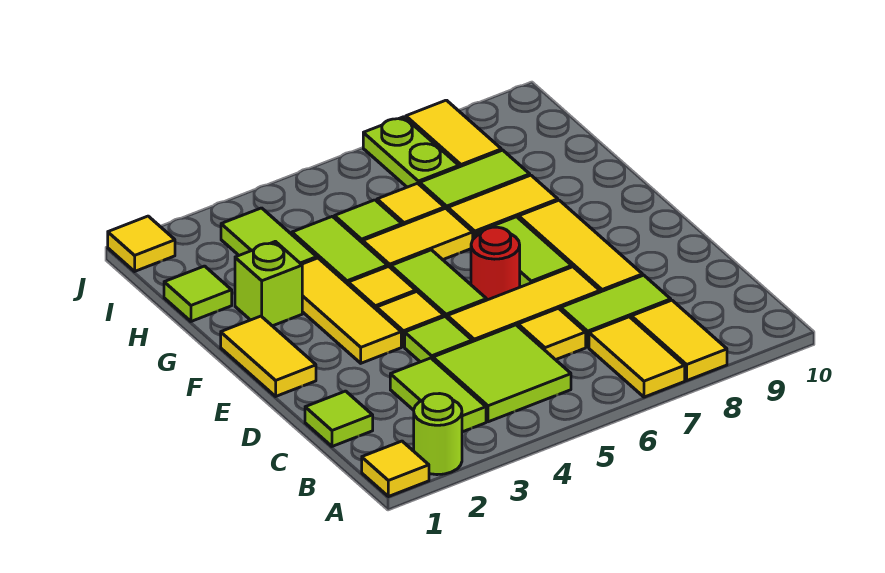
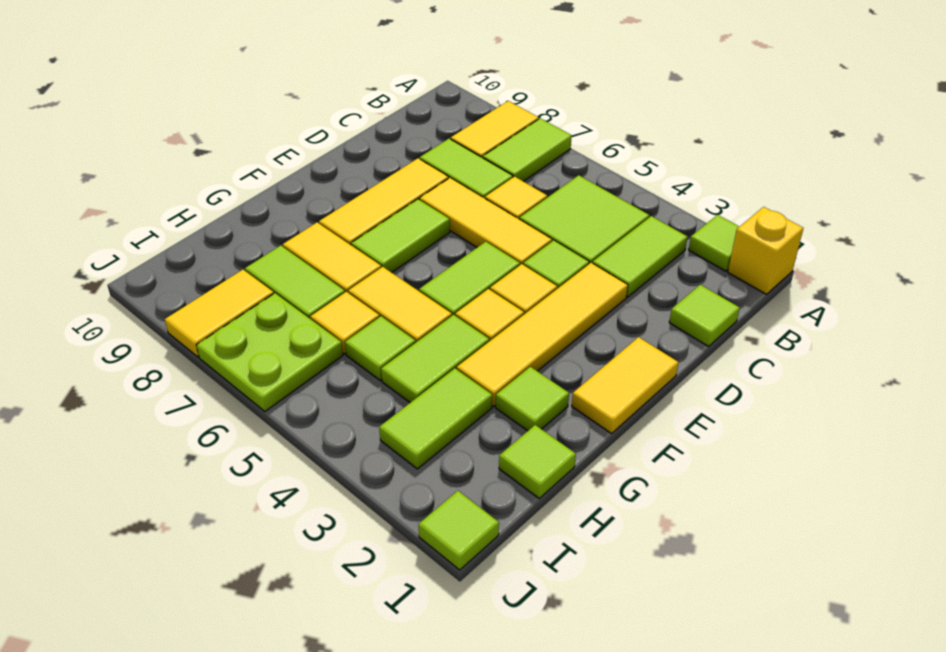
yellow tile A1 level 1 -> yellow brick A1 level 1
lime round brick A2 level 1 -> lime tile A2 level 1
yellow tile A7:B7 level 1 -> lime tile A7:B7 level 1
yellow tile E3:G3 level 1 -> yellow tile D3:G3 level 1
red round brick E6 level 1 -> none
lime brick G2 level 1 -> lime tile G2 level 1
lime plate I7:J7 level 1 -> lime plate I6:J7 level 1
yellow tile J1 level 1 -> lime tile J1 level 1

